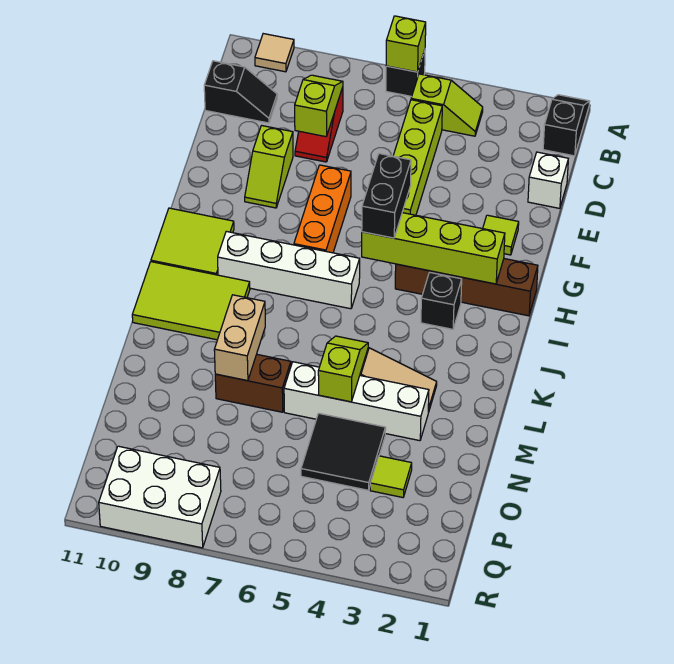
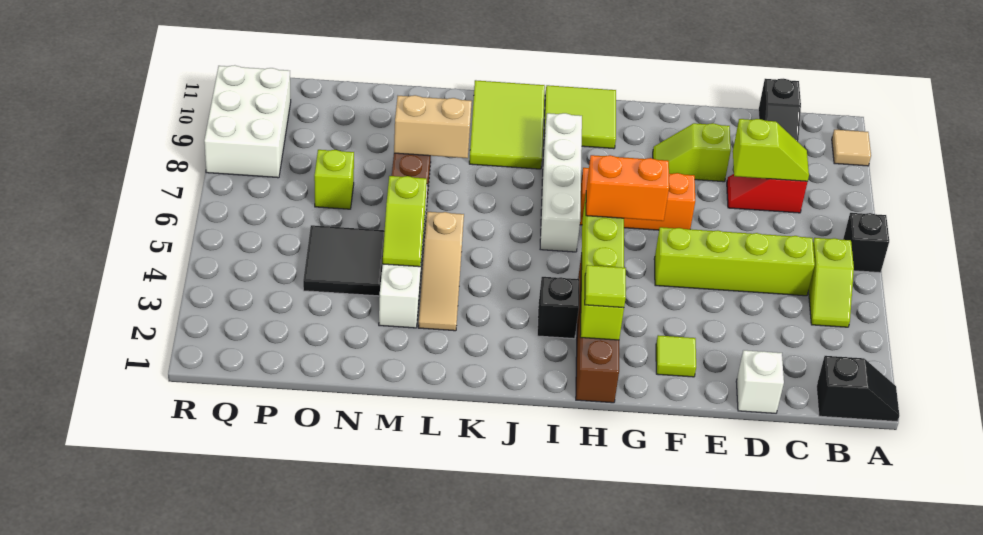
lime brick A6 level 2 -> lime brick O7 level 1
black brick G5:H5 level 3 -> orange brick G5:H5 level 3
lime slope L5:M5 level 2 top M -> lime slope M4:M5 level 2 top 5
lime tile O3 level 1 -> lime tile H2 level 3

